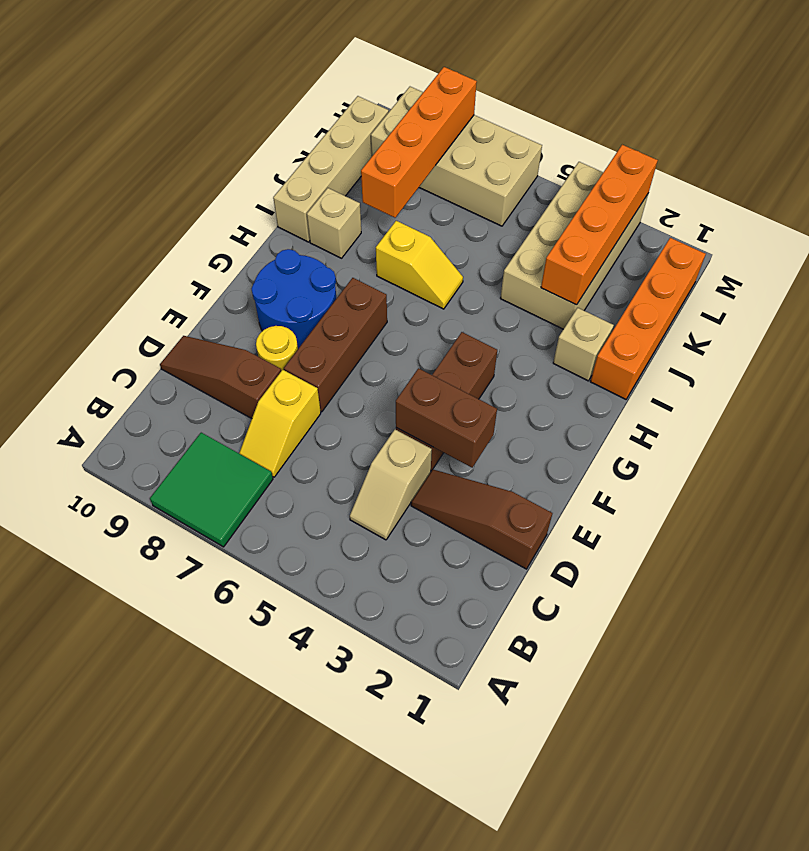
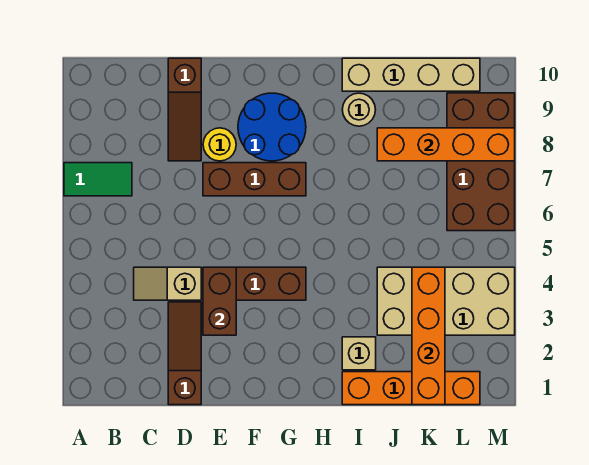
green tile A7:B8 level 1 -> green tile A7:B7 level 1
yellow slope C7:D7 level 1 top D -> none
brown slope D8:D10 level 1 top 8 -> brown slope D8:D10 level 1 top 10
yellow slope I6:I7 level 1 top 7 -> none
tan brick I9 level 1 -> tan round brick I9 level 1
orange brick J3:M3 level 2 -> orange brick K1:K4 level 2
tan brick L6:M9 level 1 -> brown brick L6:M9 level 1

